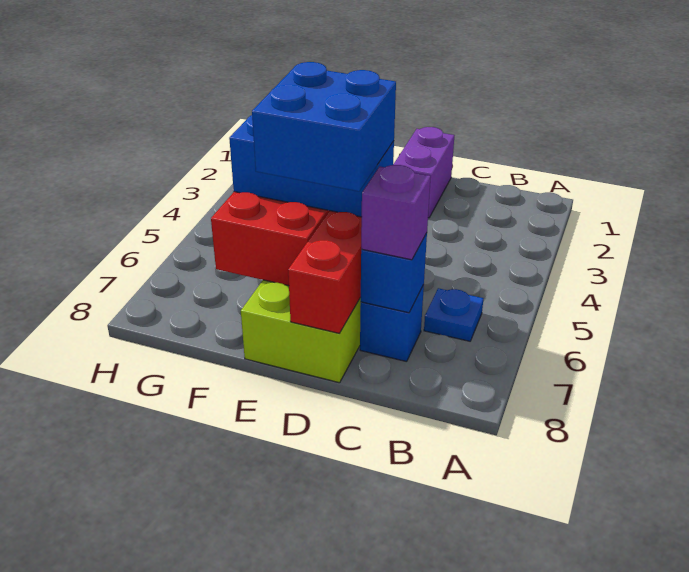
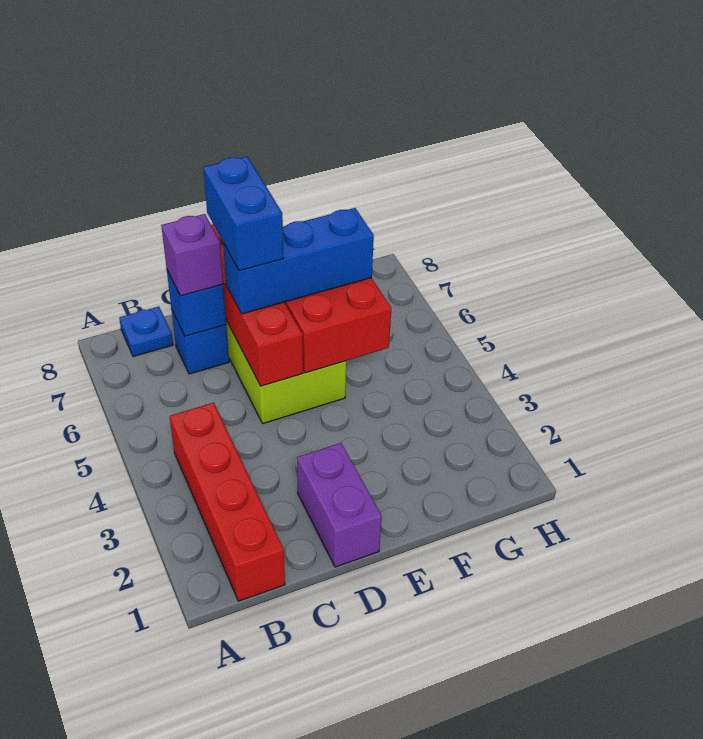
none -> red brick B1:B4 level 1
blue plate B6 level 1 -> blue plate B8 level 1
blue brick D6:E7 level 4 -> blue brick D6:D7 level 4

